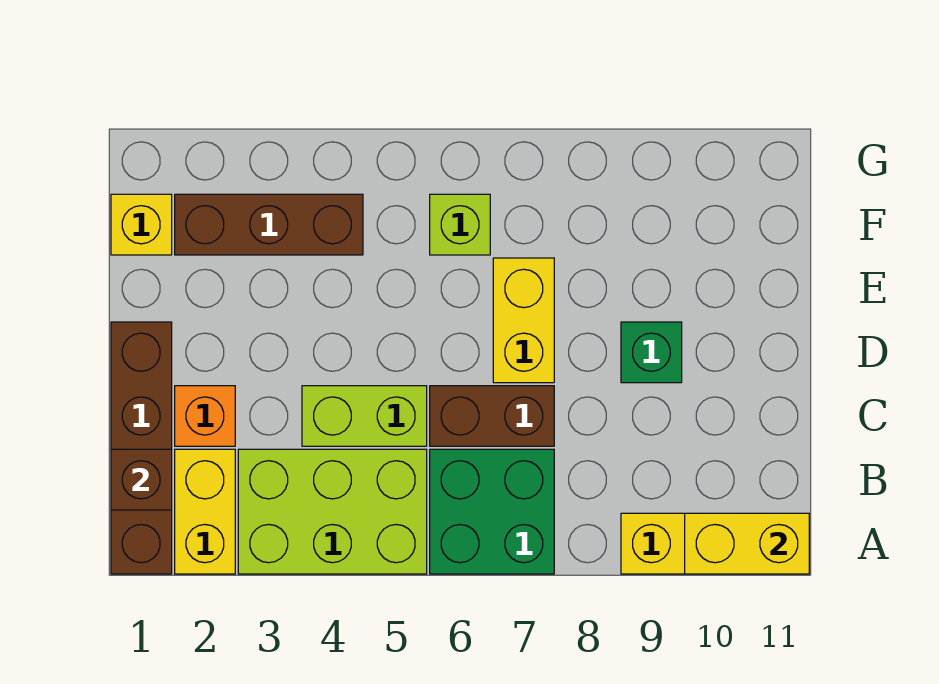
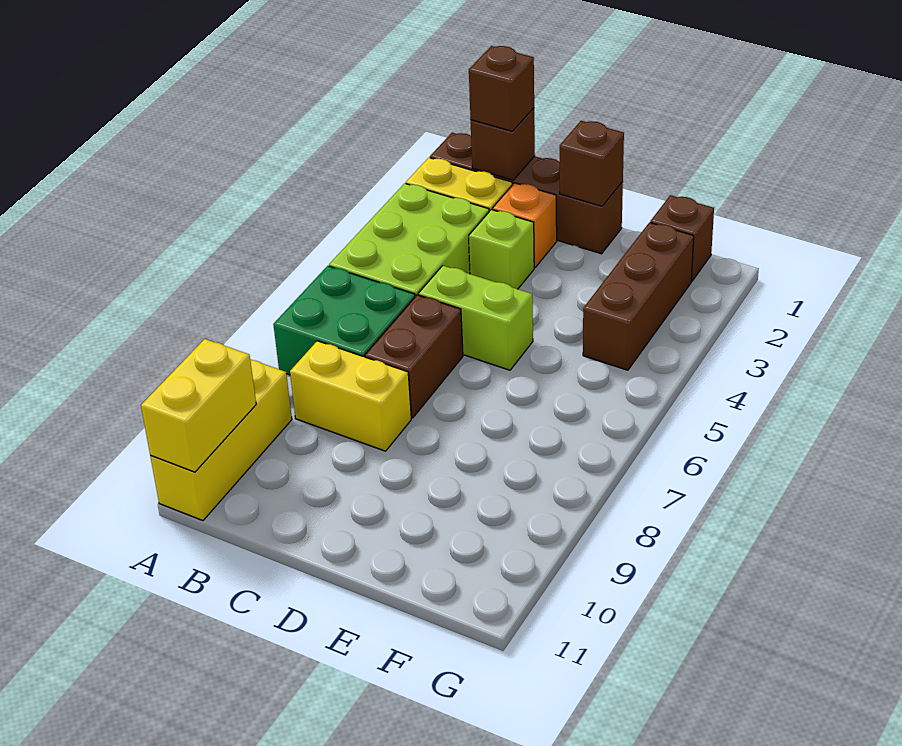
none -> brown brick B1 level 3
lime brick C4:C5 level 1 -> lime brick C5:D5 level 1
none -> brown brick D1 level 2
yellow brick D7:E7 level 1 -> yellow brick B8:C8 level 1
green brick D9 level 1 -> none
yellow brick F1 level 1 -> brown brick F1 level 1
lime brick F6 level 1 -> lime brick C3 level 1

